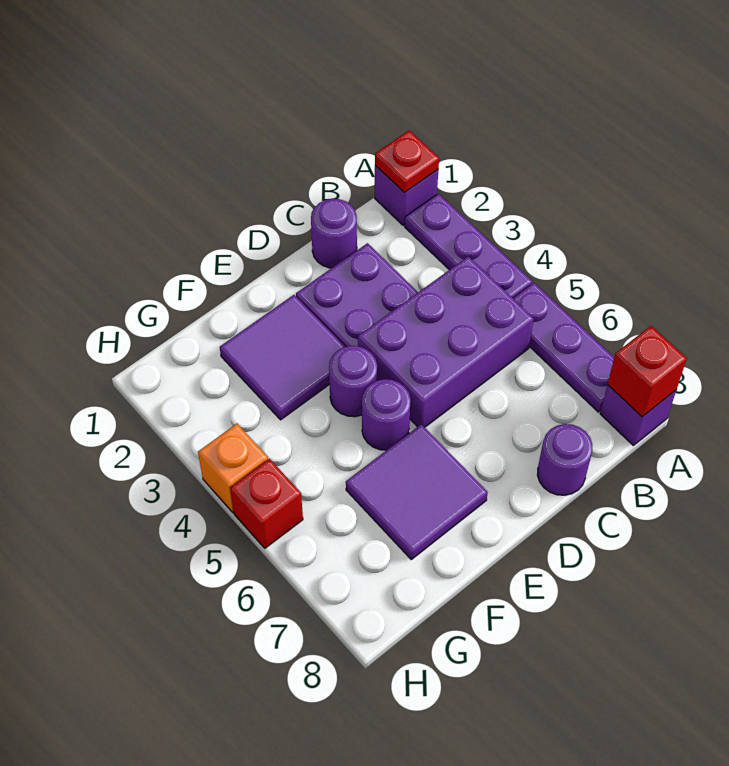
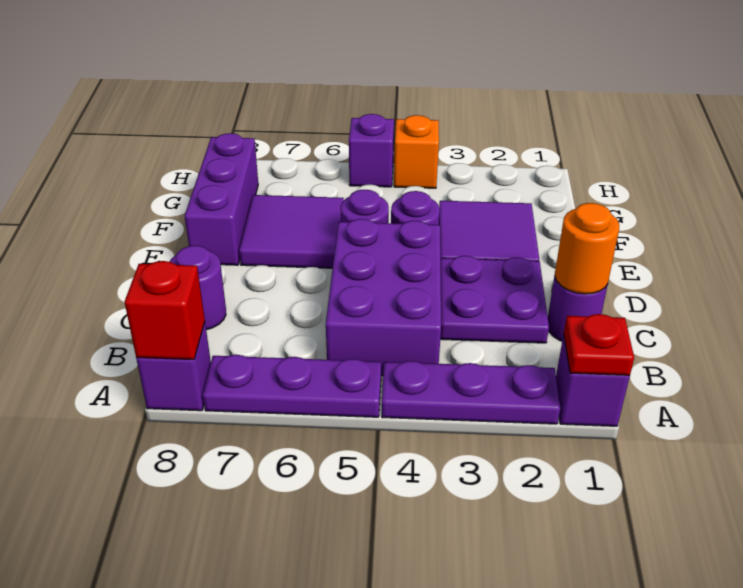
none -> orange round brick C1 level 2
none -> purple brick E8:G8 level 1
red brick H5 level 1 -> purple brick H5 level 1

